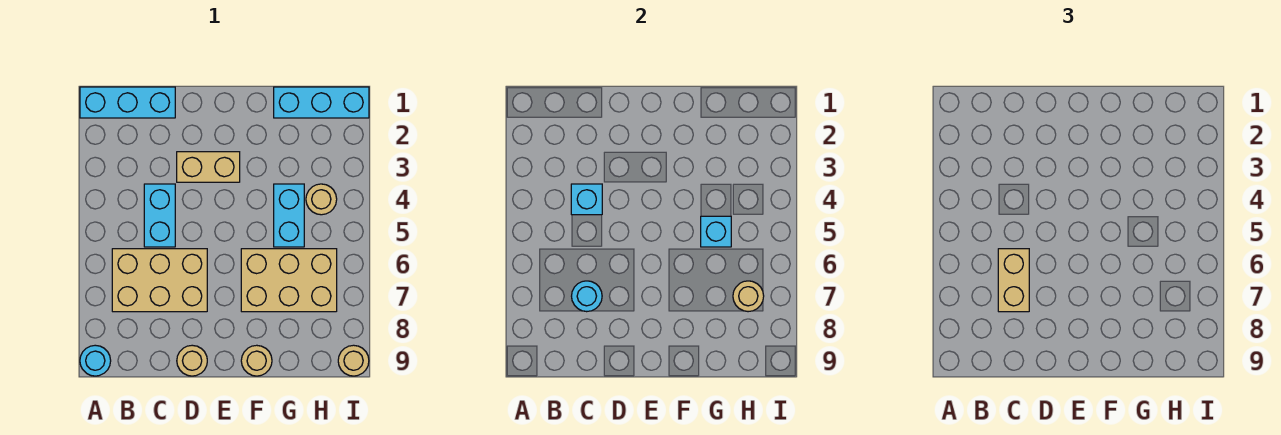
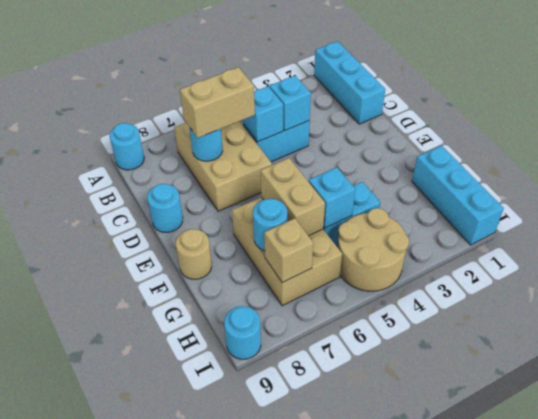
none -> cyan brick C5 level 2
tan brick D3:E3 level 1 -> tan brick F6:G6 level 2
tan round brick D9 level 1 -> cyan round brick D9 level 1
none -> cyan round brick G7 level 2
tan round brick H4 level 1 -> tan round brick H4:I5 level 1
tan round brick H7 level 2 -> tan brick H7 level 2
tan round brick I9 level 1 -> cyan round brick I9 level 1

